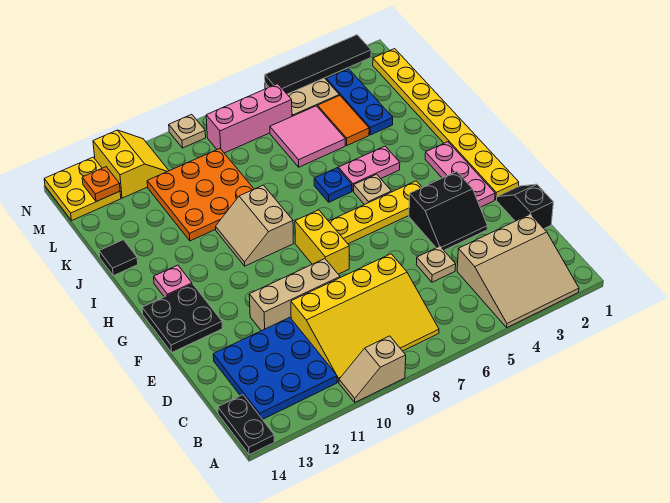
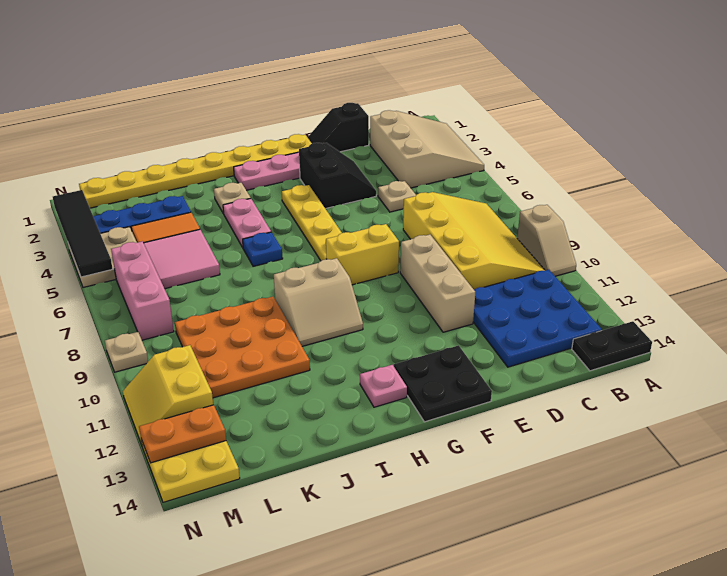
tan plate H5 level 1 -> tan plate I3 level 1
black tile J14 level 1 -> none
yellow slope M11:N12 level 1 top 12 -> yellow slope M11:N12 level 1 top M
orange plate M13 level 2 -> orange plate M13:N13 level 2

